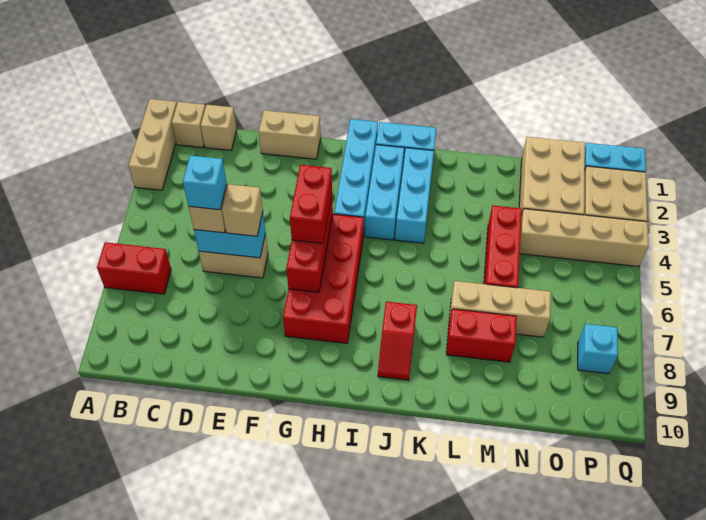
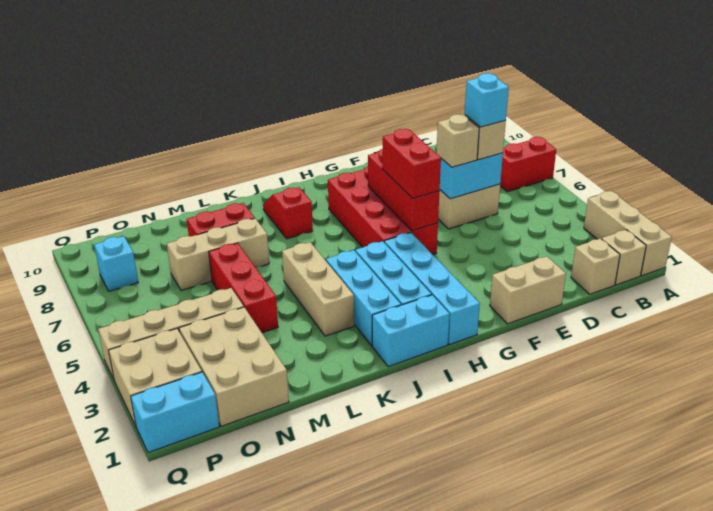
none -> tan brick K3:K5 level 1

